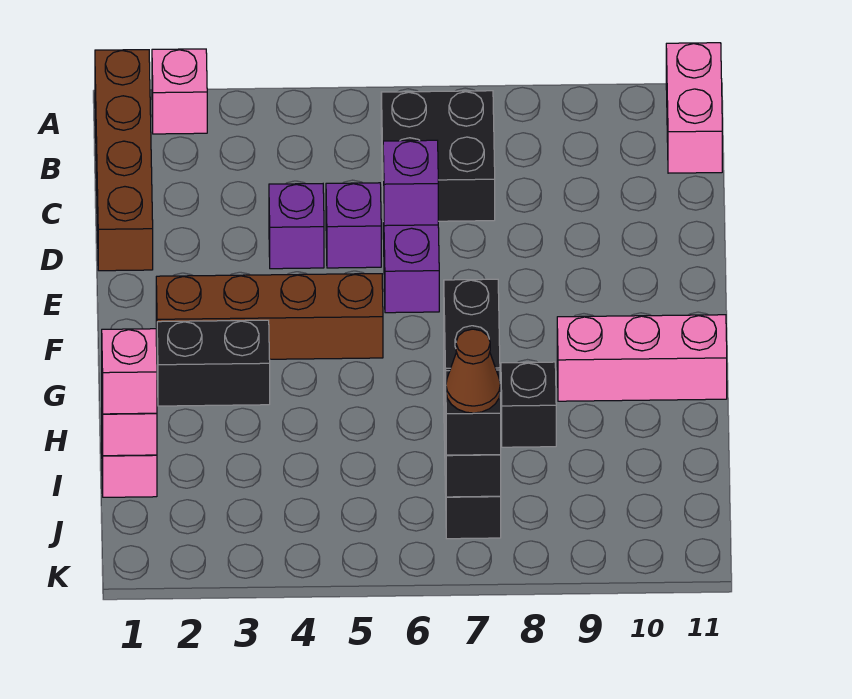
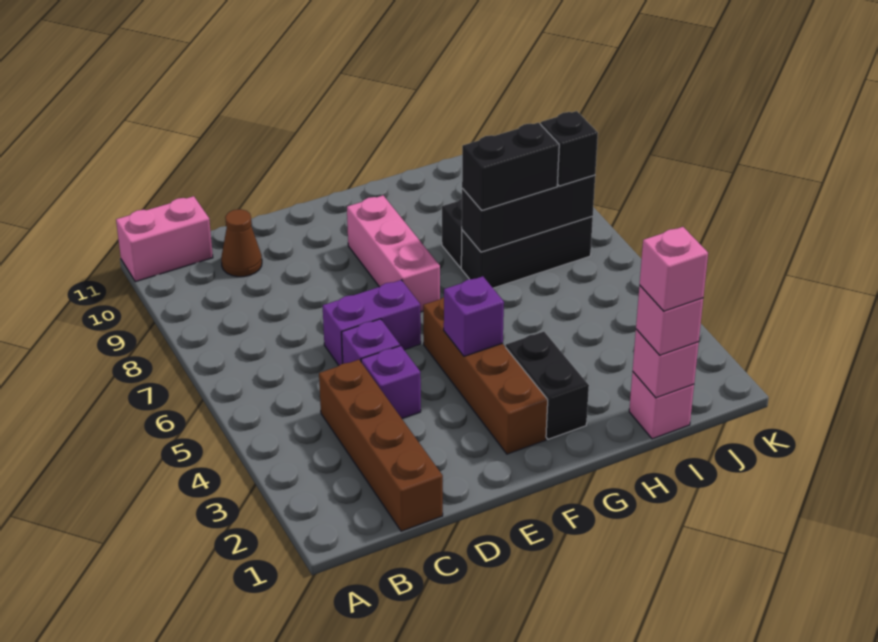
brown brick A1:D1 level 1 -> brown brick C1:C4 level 1
pink brick A2 level 1 -> pink brick I1 level 4
black brick B6:C7 level 1 -> none
purple brick D6 level 2 -> purple brick F4 level 2
pink brick G9:G11 level 1 -> pink brick F7:F9 level 1
brown cone J7 level 4 -> brown cone C10 level 1

